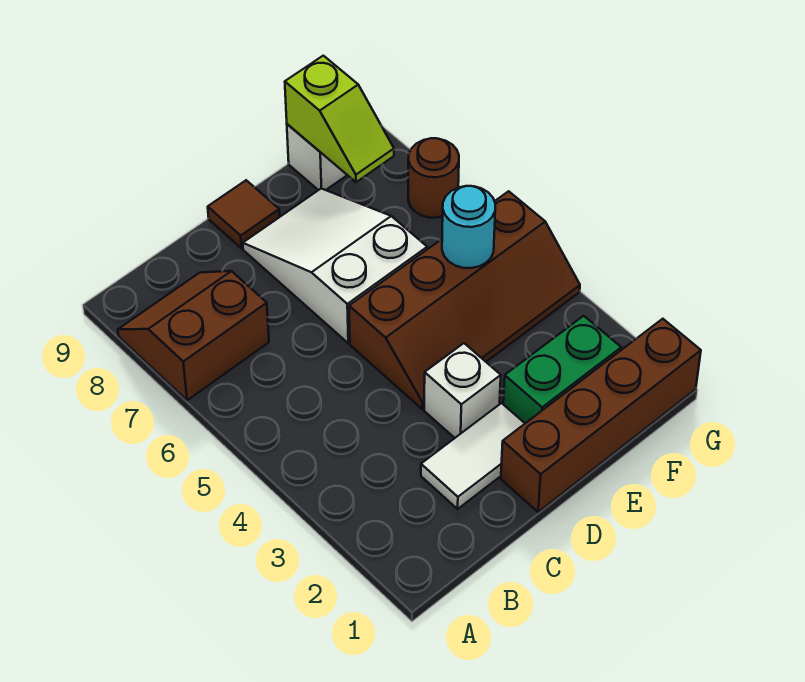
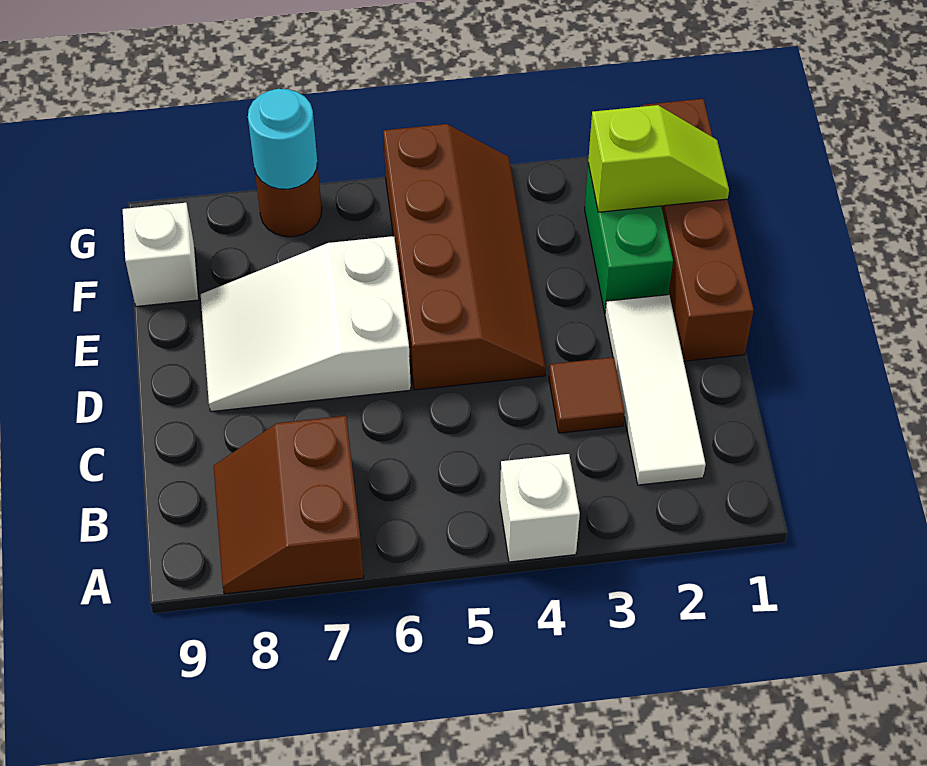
white tile C2:D2 level 1 -> white tile B2:D2 level 1
white brick D3 level 1 -> white brick A4 level 1
brown tile D9 level 1 -> brown tile C3 level 1
cyan round brick F5 level 2 -> cyan round brick G7 level 2
lime slope F8:F9 level 2 top 9 -> lime slope F1:F2 level 2 top 2

